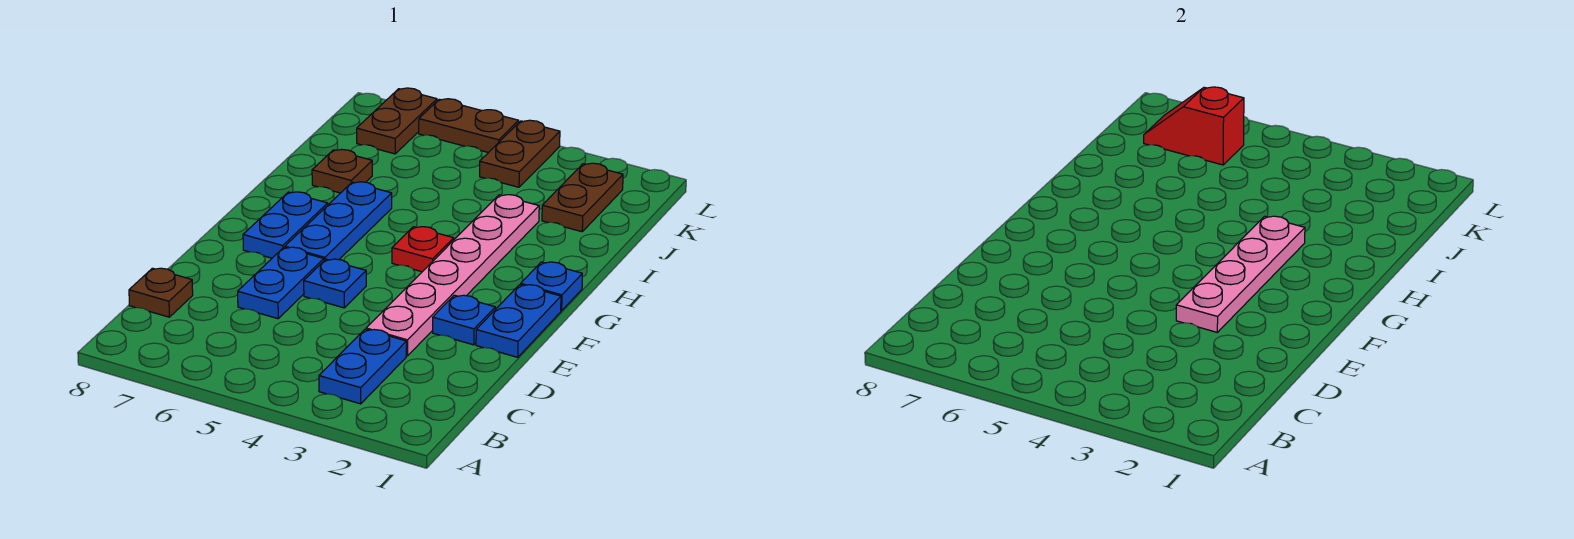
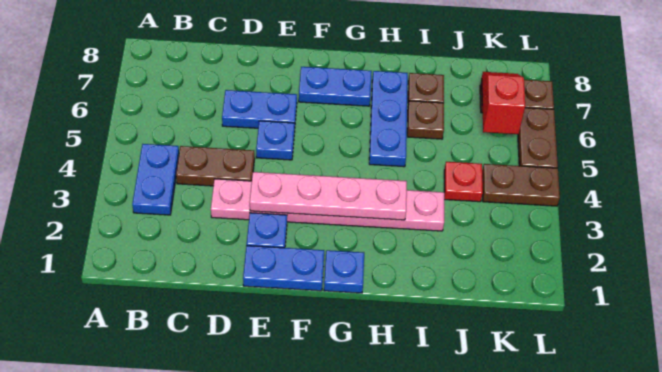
blue plate B3:C3 level 1 -> blue plate B3:B4 level 1
brown plate C8 level 1 -> brown plate I6 level 1
blue plate F6:H6 level 1 -> blue plate H5:H7 level 1
red plate G4 level 1 -> red plate J4 level 1
brown plate J2:K2 level 1 -> brown plate C4:D4 level 1

